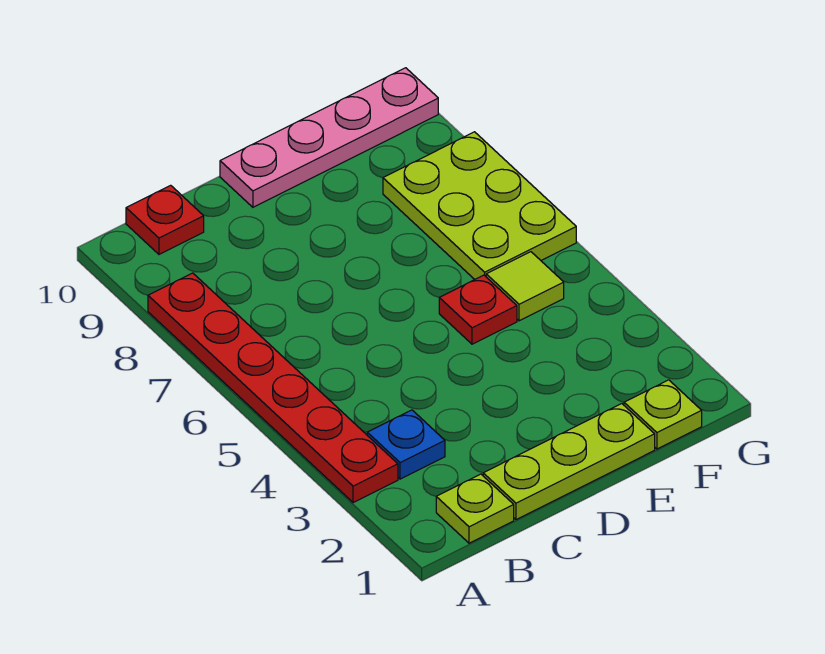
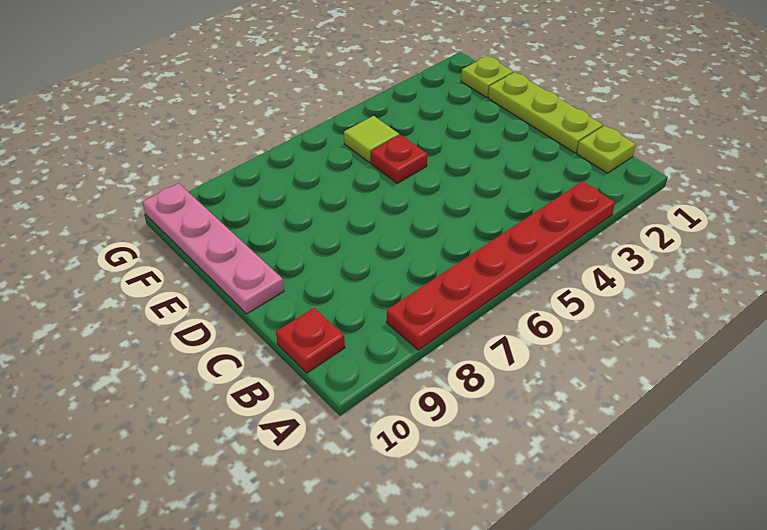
blue plate B3 level 1 -> none
lime plate F6:G8 level 1 -> none

